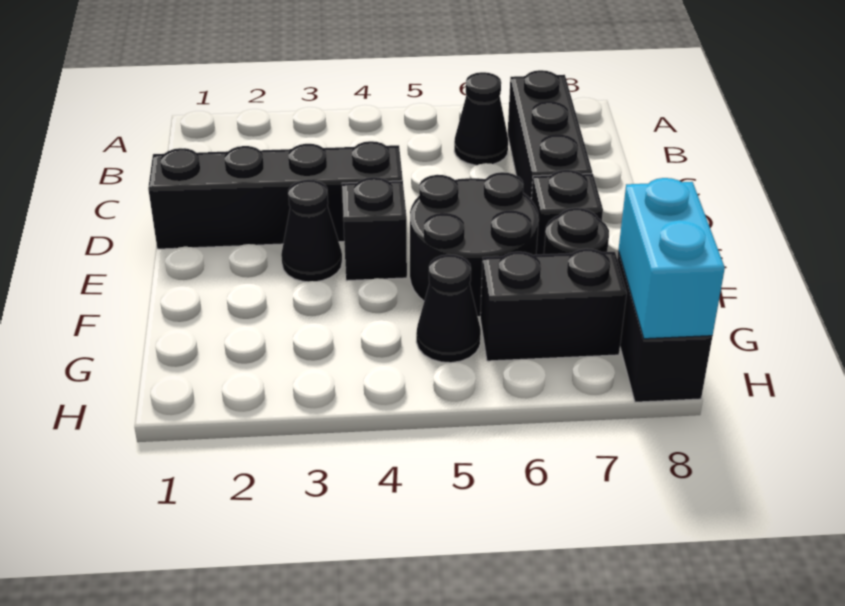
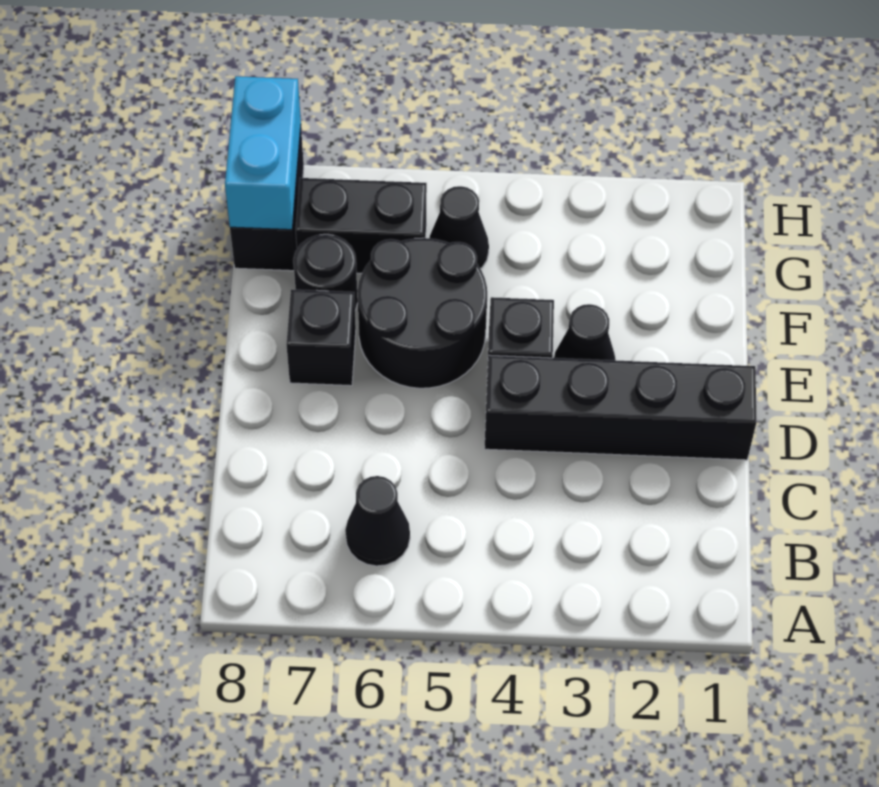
black brick B7:D7 level 1 -> none

